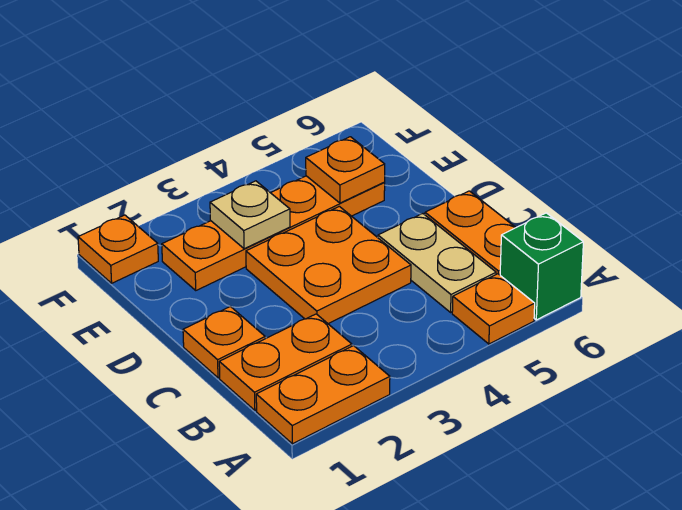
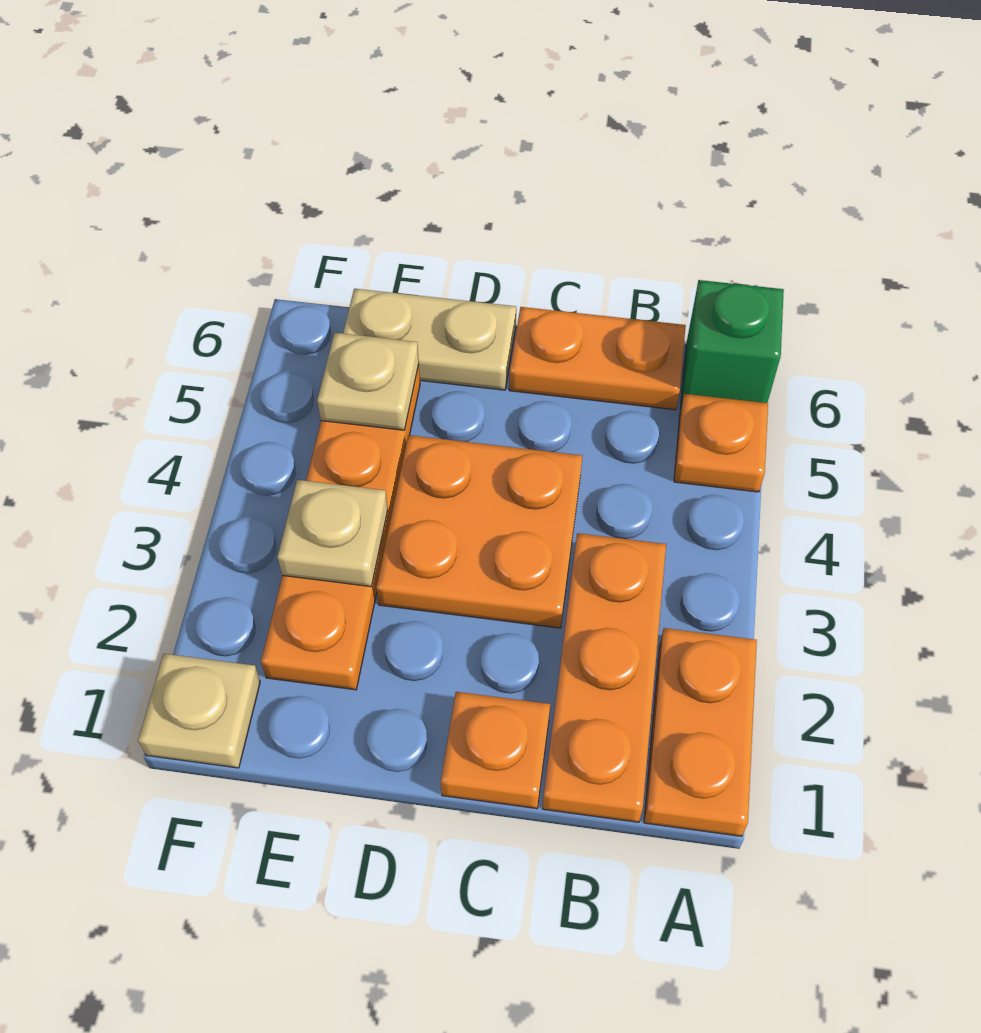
orange plate B1:B2 level 1 -> orange plate B1:B3 level 1
tan plate B5:C5 level 1 -> tan plate D6:E6 level 1
orange plate E5 level 2 -> tan plate E5 level 2
orange plate F1 level 1 -> tan plate F1 level 1

